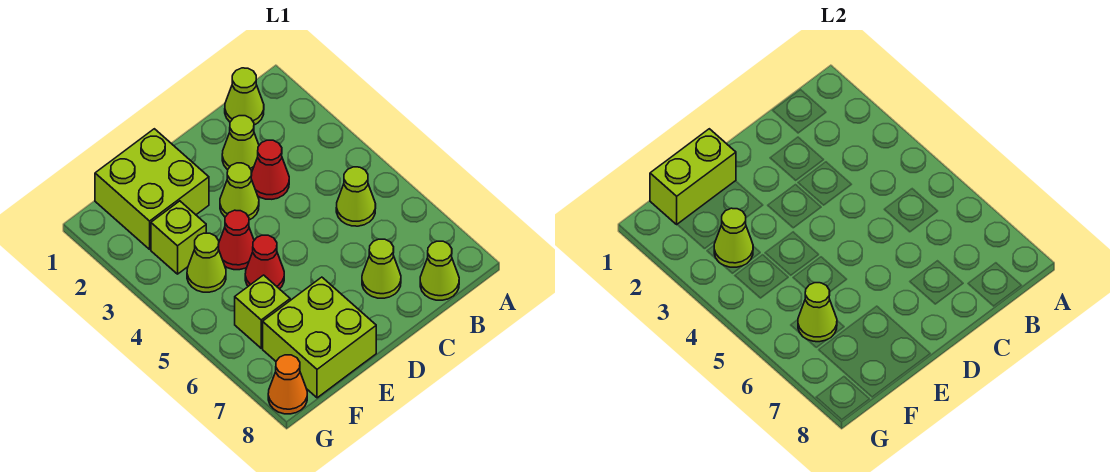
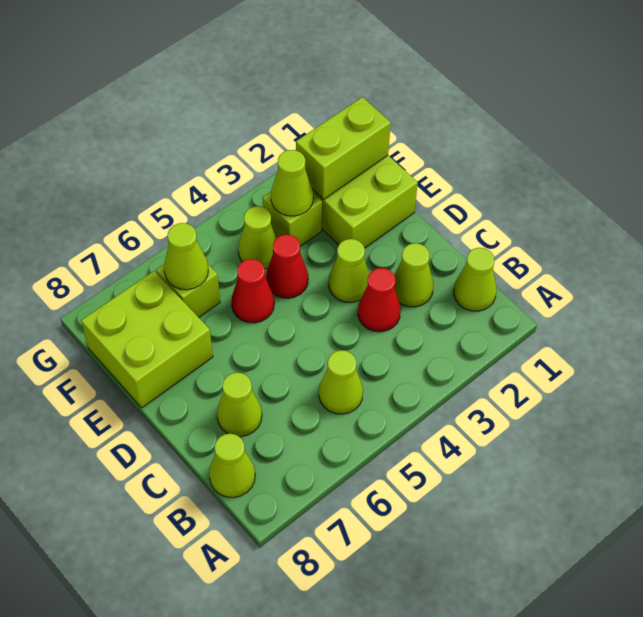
lime brick E1:F1 level 2 -> lime brick F1:F2 level 2
orange cone G8 level 1 -> none

